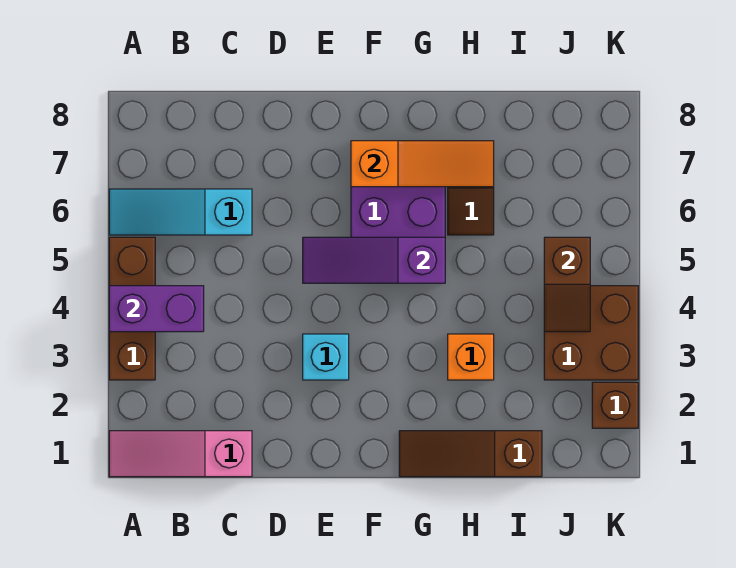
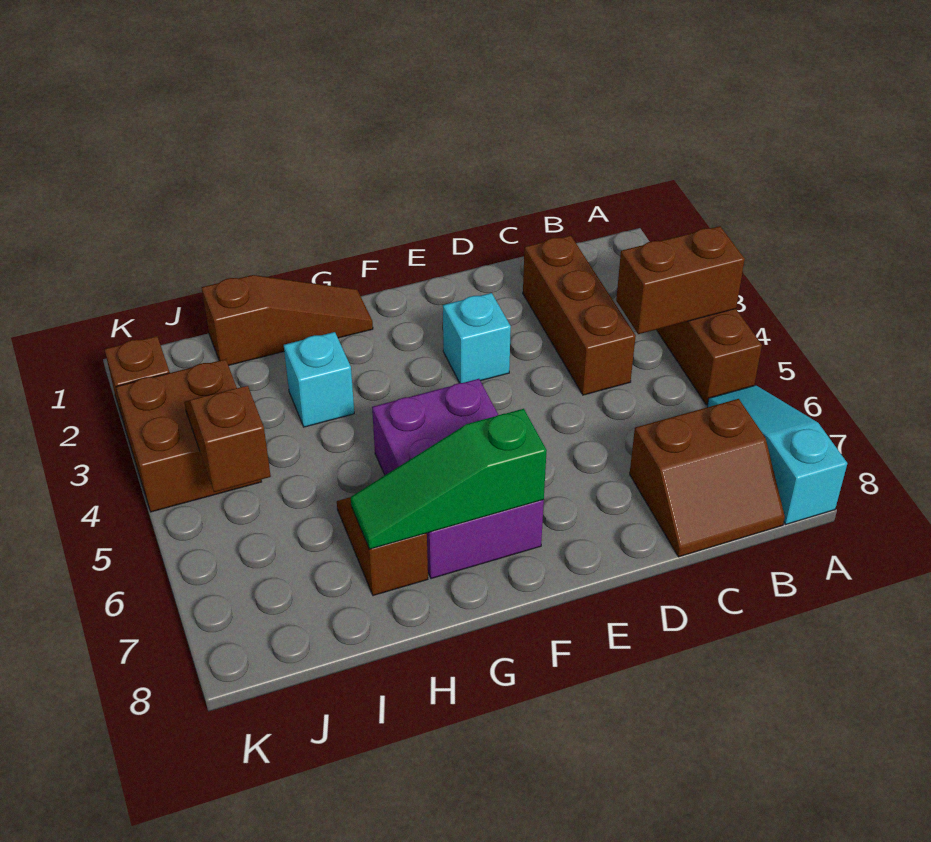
pink slope A1:C1 level 1 top C -> none
purple brick A4:B4 level 2 -> brown brick A4:B4 level 2
cyan slope A6:C6 level 1 top C -> cyan slope A6:A8 level 1 top 8
none -> brown slope B7:C8 level 1 top 7
none -> brown brick C2:C4 level 1
purple slope E5:G5 level 2 top G -> none
orange slope F7:H7 level 2 top F -> green slope F7:H7 level 2 top F
orange brick H3 level 1 -> cyan brick H3 level 1

